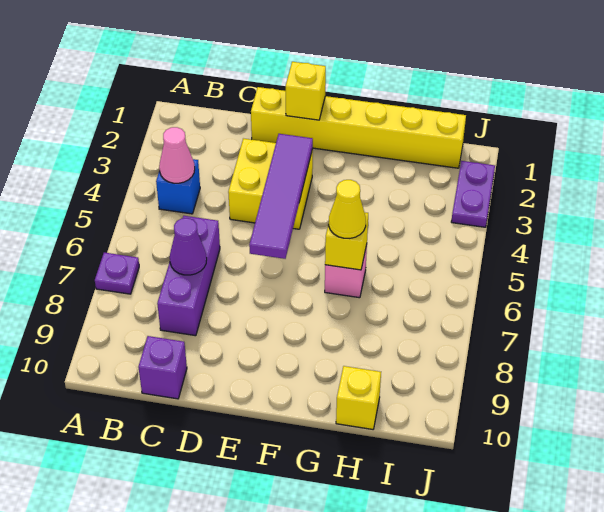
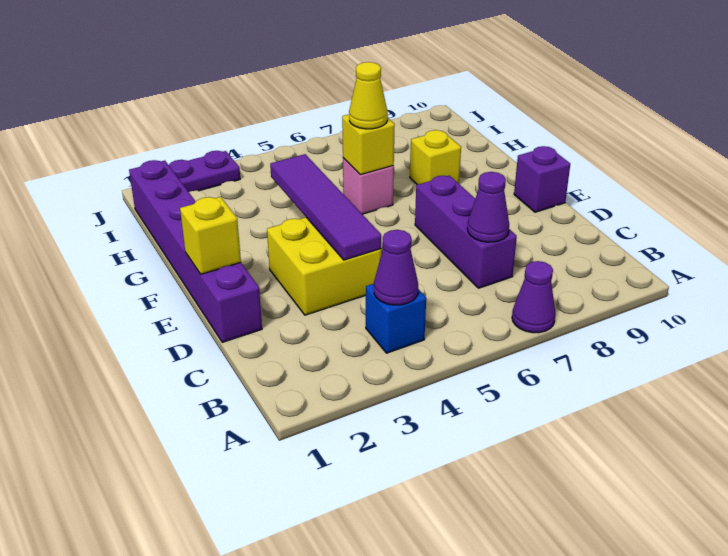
purple plate A7 level 1 -> purple cone A7 level 1
pink cone B4 level 2 -> purple cone B4 level 2
purple brick C6:C8 level 1 -> purple brick C7:E7 level 1
purple brick C10 level 1 -> purple brick E10 level 1
yellow brick D1:I1 level 1 -> purple brick D1:I1 level 1
purple tile E3:E6 level 2 -> purple tile D4:G4 level 2
yellow brick H10 level 1 -> yellow brick G8 level 1

